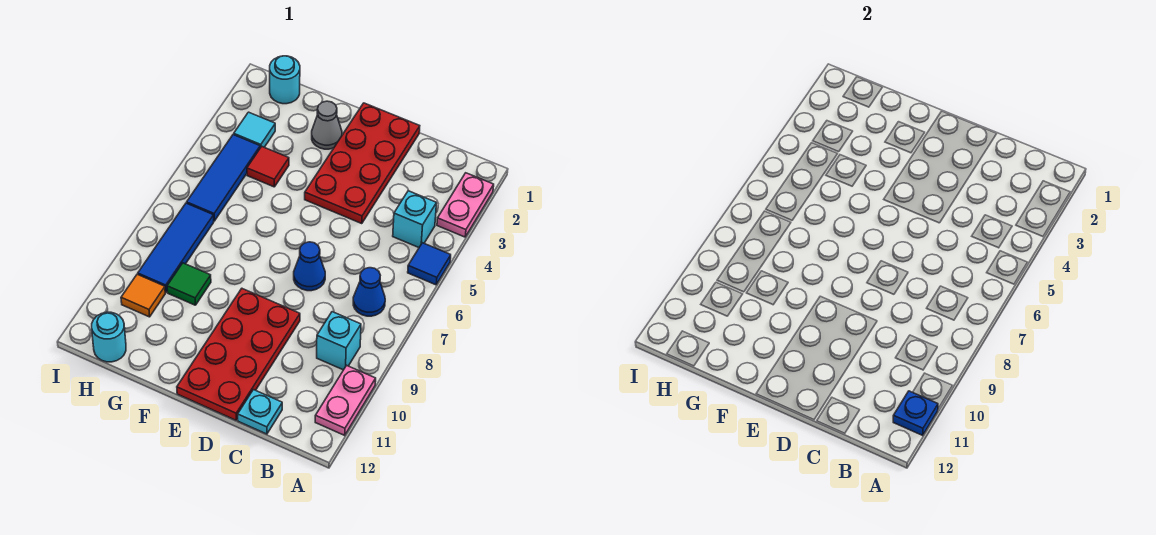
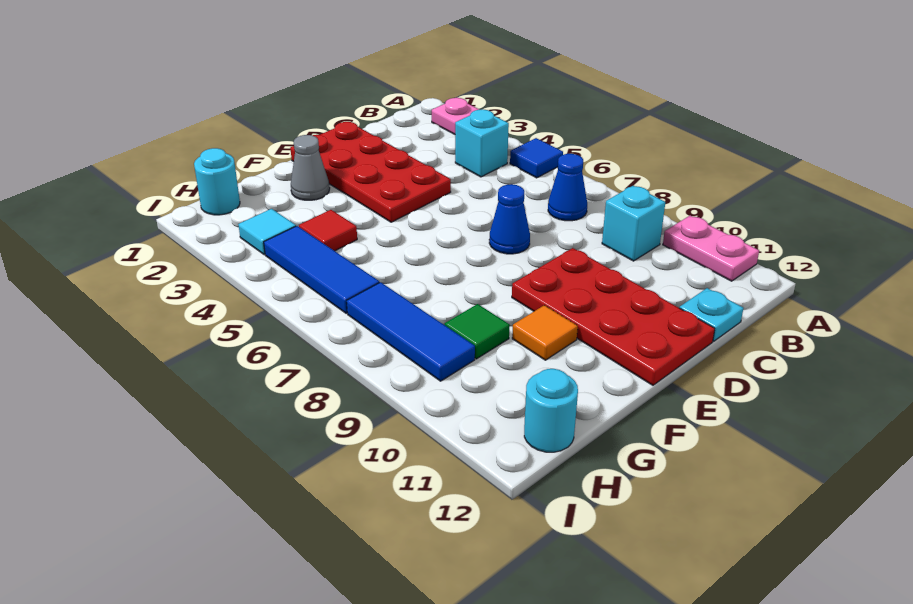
blue plate A11 level 2 -> none
orange tile H10 level 1 -> orange tile F10 level 1

